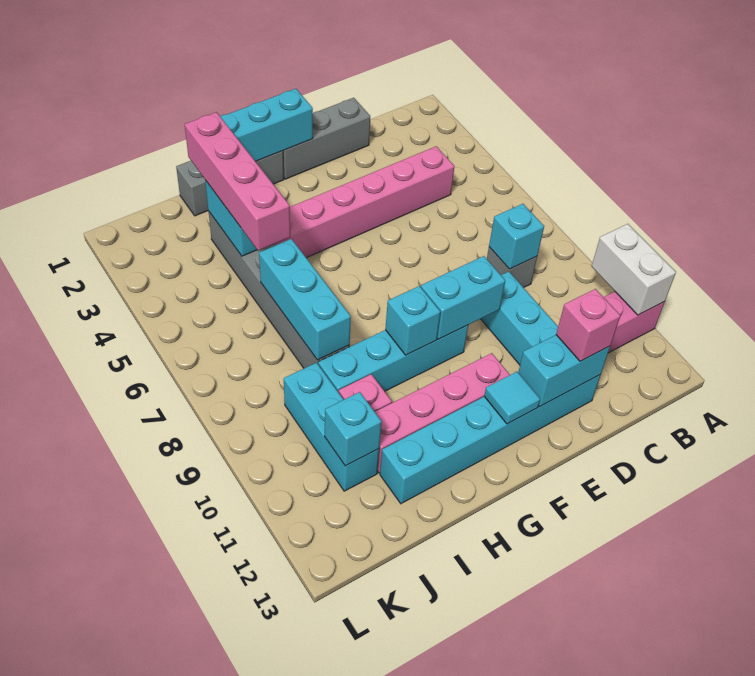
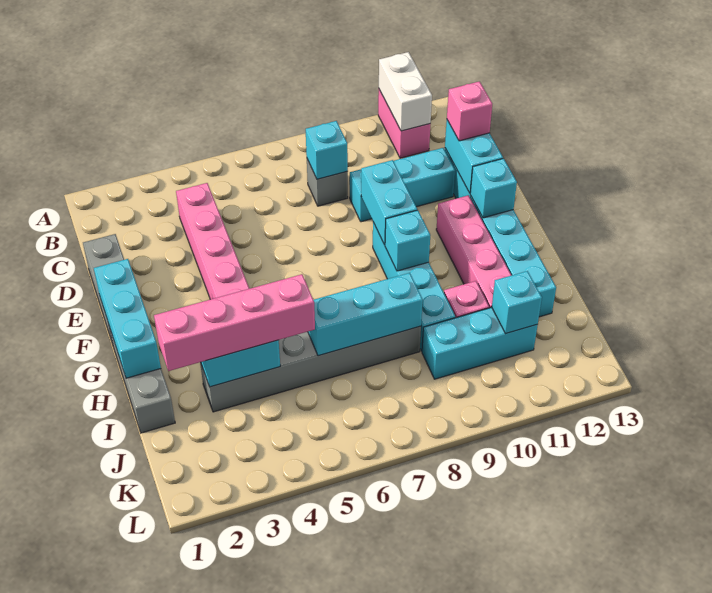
white brick A10:A11 level 2 -> white brick A11:B11 level 2
cyan tile F12 level 2 -> cyan brick F12 level 2

